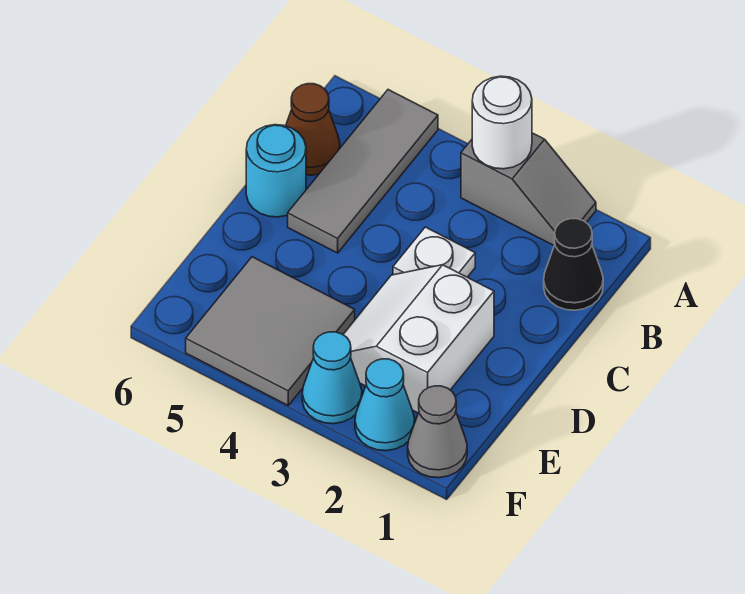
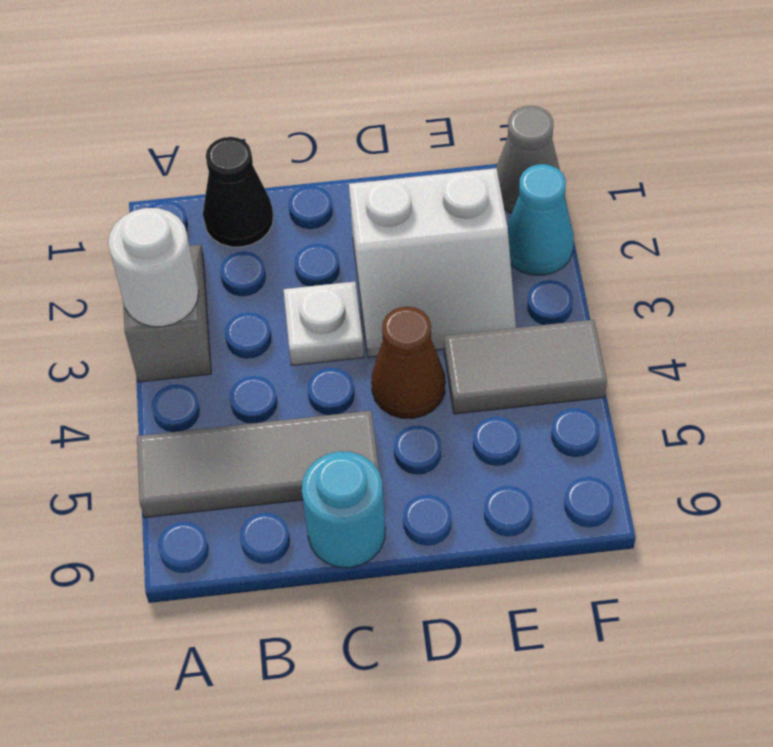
brown cone B6 level 1 -> brown cone D4 level 1
grey tile E4:F5 level 1 -> grey tile E4:F4 level 1
cyan cone F3 level 1 -> none

